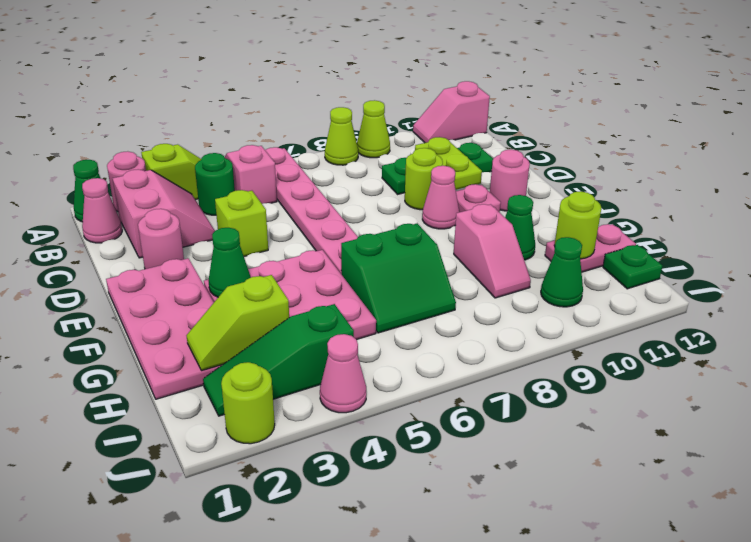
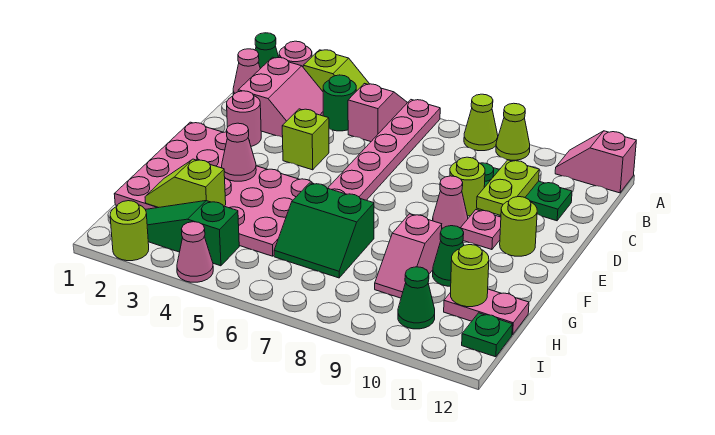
pink round brick E11 level 1 -> lime round brick E11 level 1
green cone F3 level 2 -> pink cone F3 level 2

